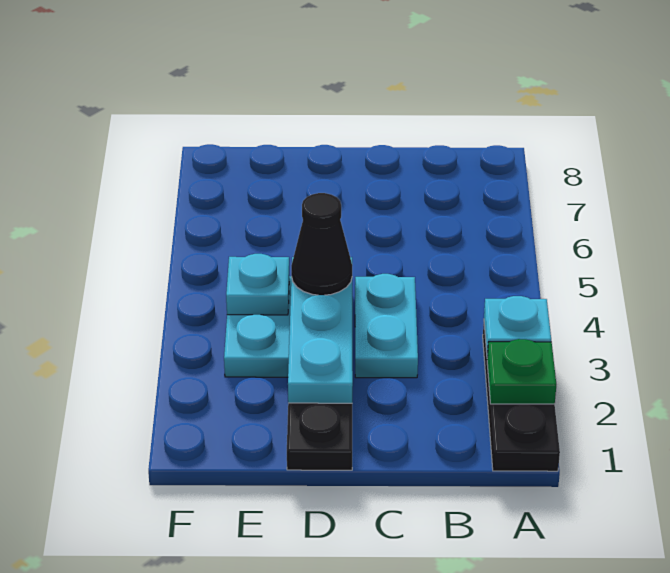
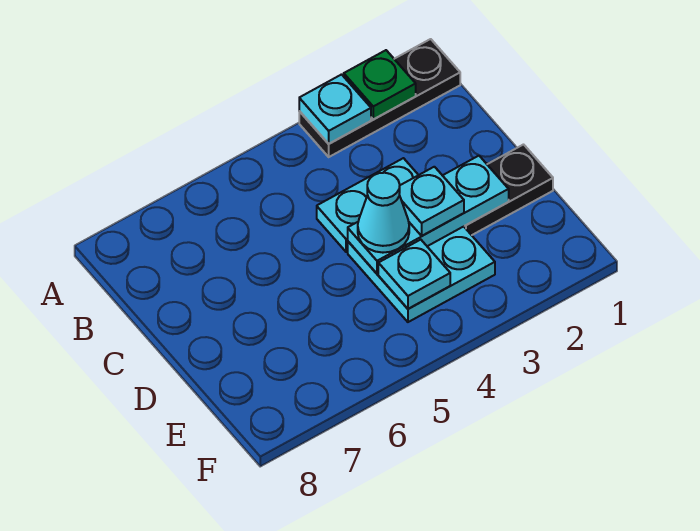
none -> cyan plate D3 level 3
black cone D4 level 3 -> cyan cone D4 level 3

